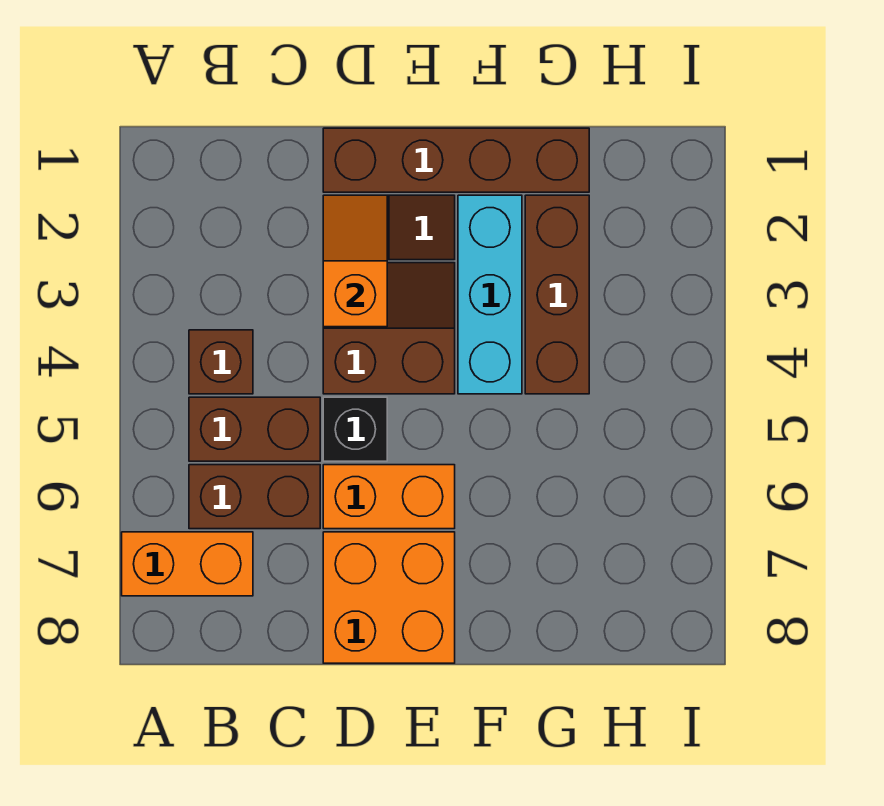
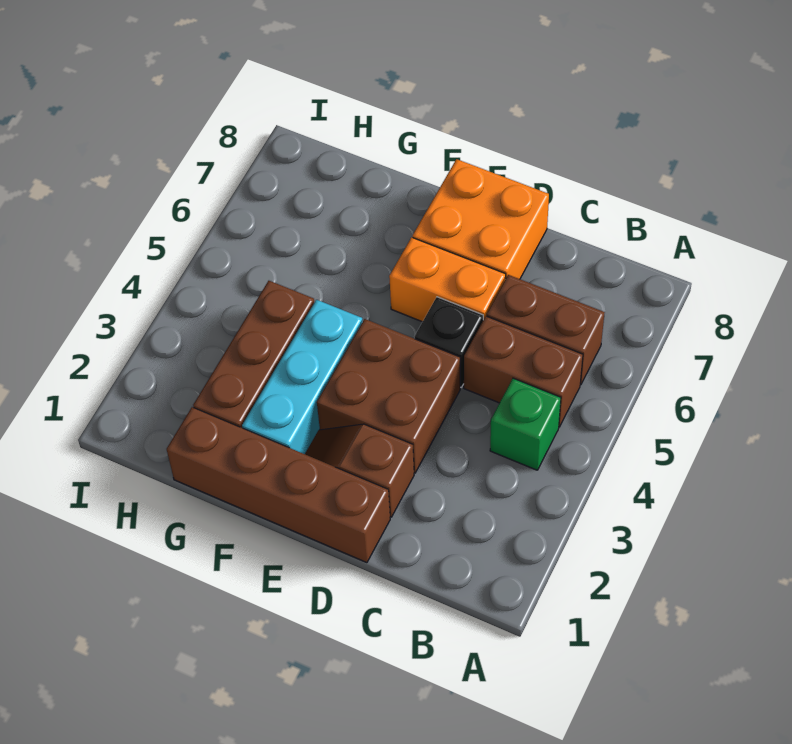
orange brick A7:B7 level 1 -> none
brown brick B4 level 1 -> green brick B4 level 1
orange slope D2:D3 level 2 top 3 -> none
brown slope D3:E4 level 1 top 4 -> brown brick D3:E4 level 1

